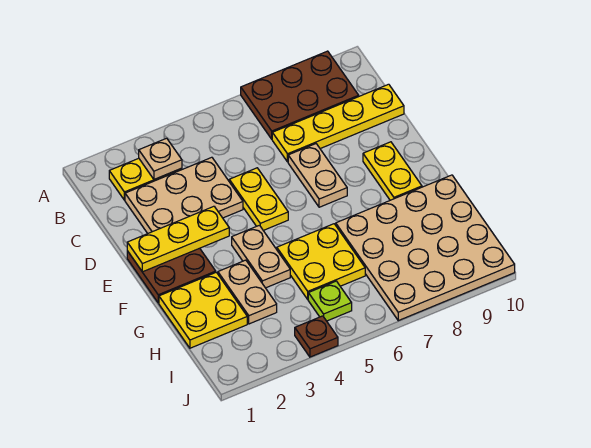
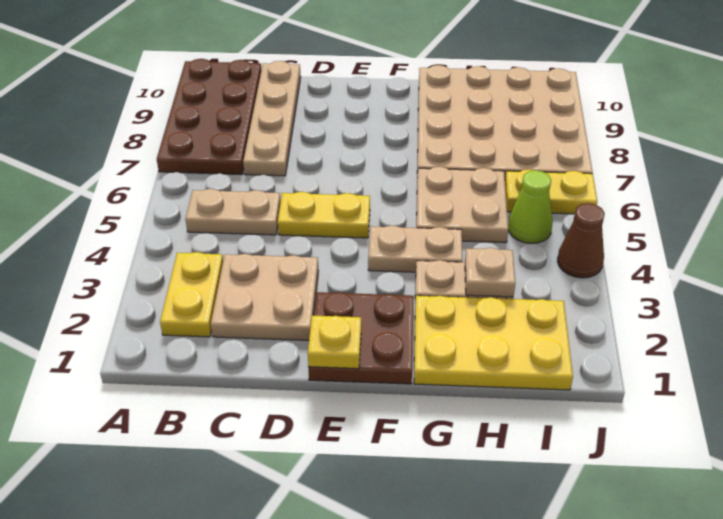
brown plate A7:B9 level 1 -> brown plate A7:B10 level 1
tan plate B3 level 2 -> tan plate H3 level 2
tan plate C2:D4 level 1 -> tan plate C2:D3 level 1
yellow plate C7:C10 level 1 -> tan plate C7:C10 level 1
tan plate D7:E7 level 1 -> tan plate B5:C5 level 1
yellow plate E1:E3 level 2 -> yellow plate E1 level 2
yellow plate E9:F9 level 1 -> yellow plate I6:J6 level 1
yellow plate G1:H2 level 1 -> yellow plate G1:I2 level 1
yellow plate G5:H6 level 1 -> tan plate G5:H6 level 1
lime plate I5 level 1 -> lime cone I5 level 1
brown plate J4 level 1 -> brown cone J4 level 1

